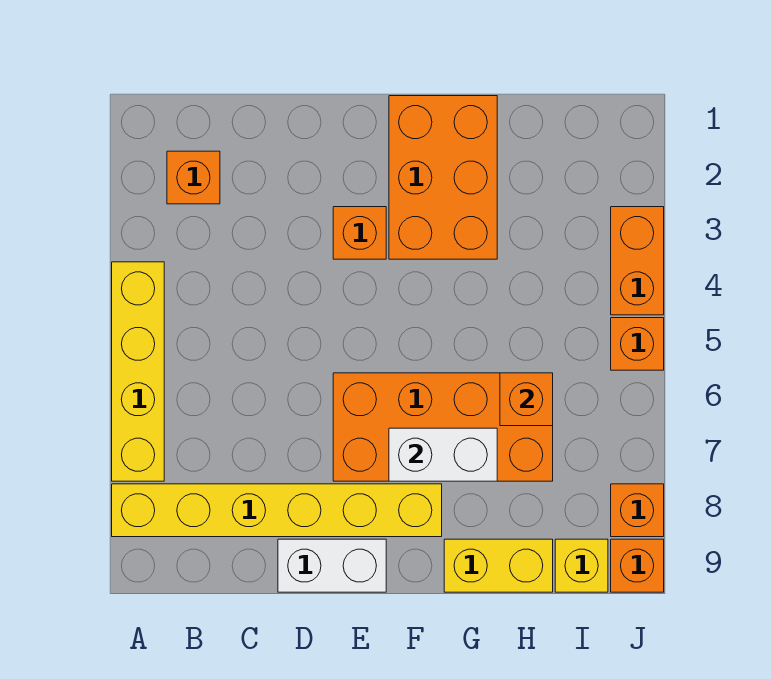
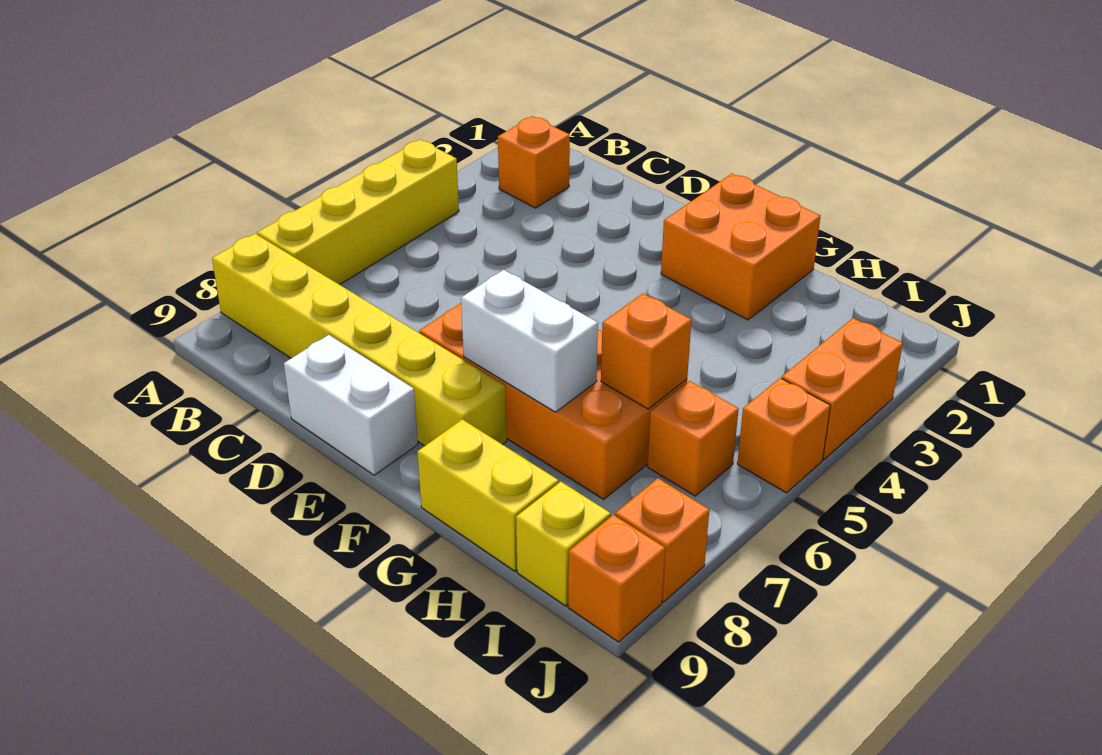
orange brick E3 level 1 -> orange brick I6 level 1
orange brick F1:G3 level 1 -> orange brick F1:G2 level 1

